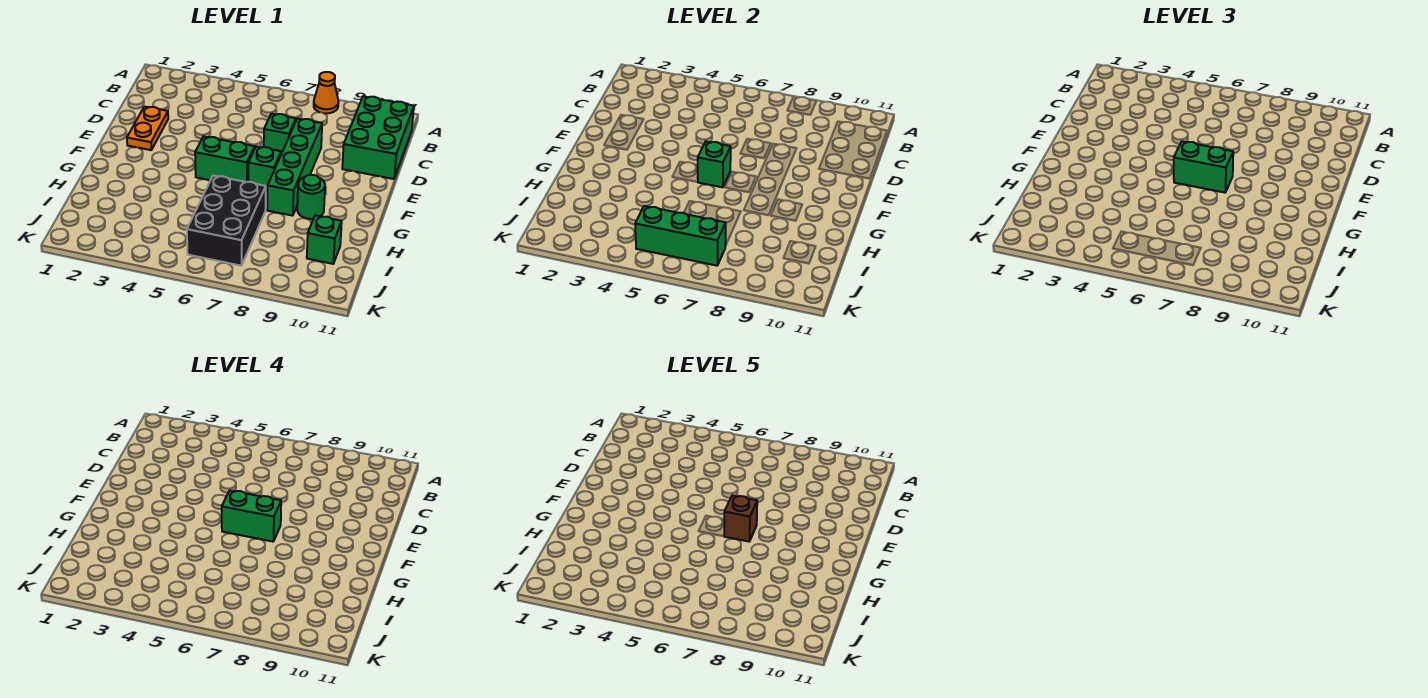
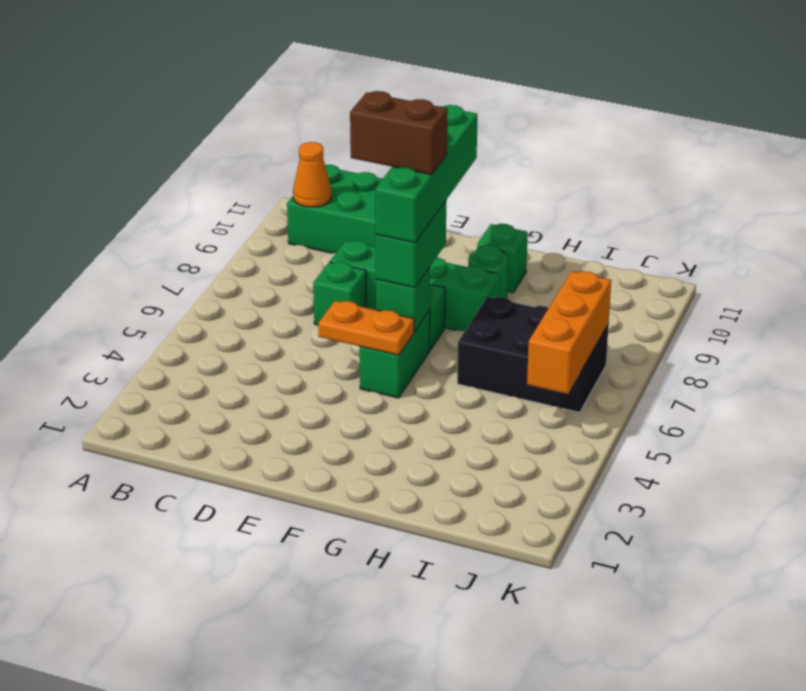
orange cone A8 level 1 -> orange cone B10 level 2
orange plate D2:E2 level 1 -> orange plate E5:F5 level 2
green brick F6:F7 level 4 -> green brick F6:F9 level 4
brown brick F7 level 5 -> brown brick E7:F7 level 5
green brick I10 level 1 -> green brick G10 level 1
green brick J5:J7 level 2 -> orange brick J5:J7 level 2

